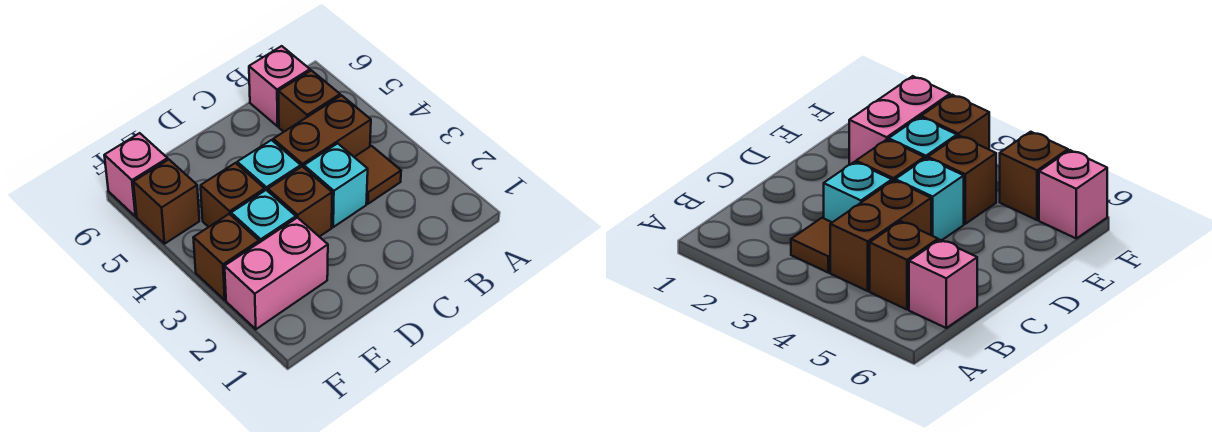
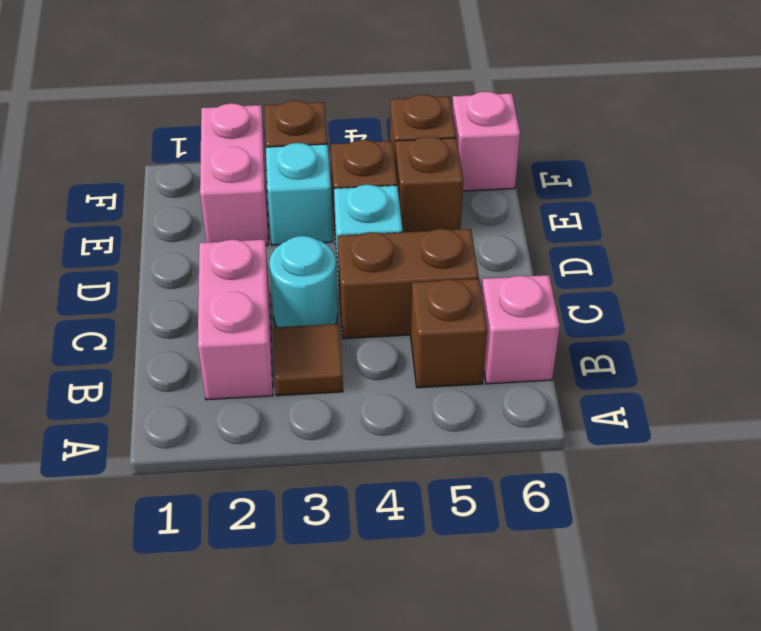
none -> pink brick B2:C2 level 1
brown brick B4:C4 level 1 -> brown brick C4:C5 level 1
cyan brick C3 level 1 -> cyan round brick C3 level 1
brown brick D3 level 1 -> brown brick E5 level 1

